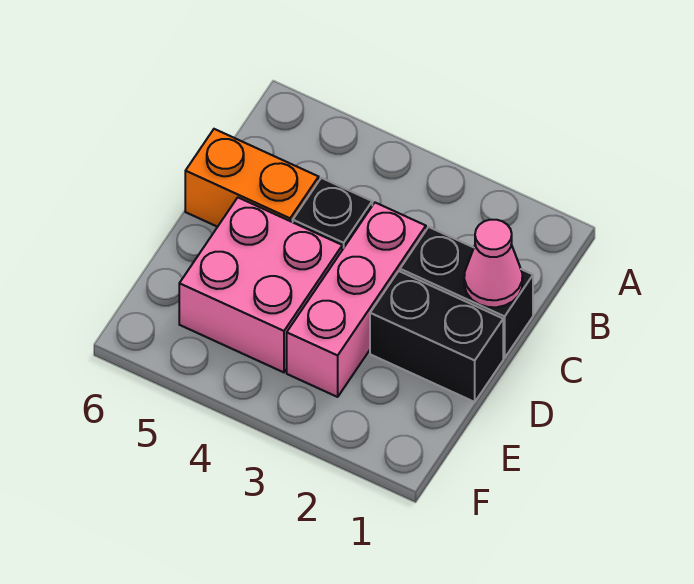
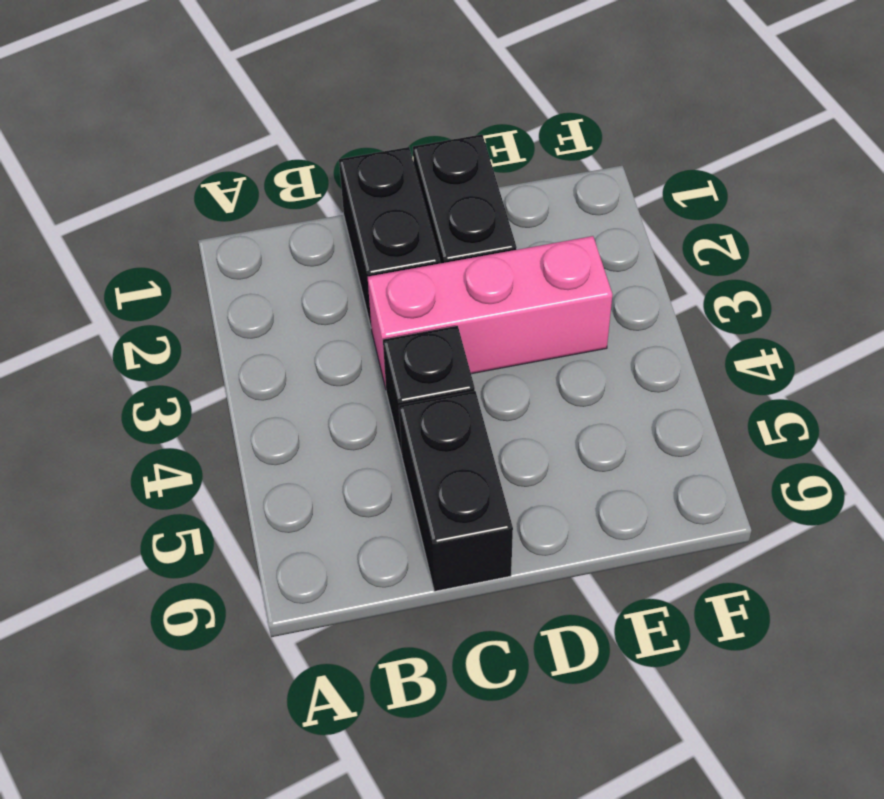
pink cone C1 level 2 -> none
orange brick C5:C6 level 1 -> black brick C5:C6 level 1
pink brick D4:E5 level 1 -> none

